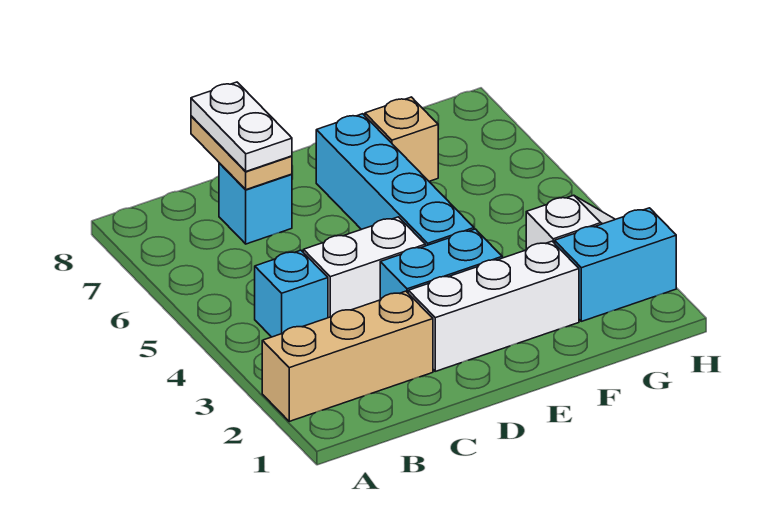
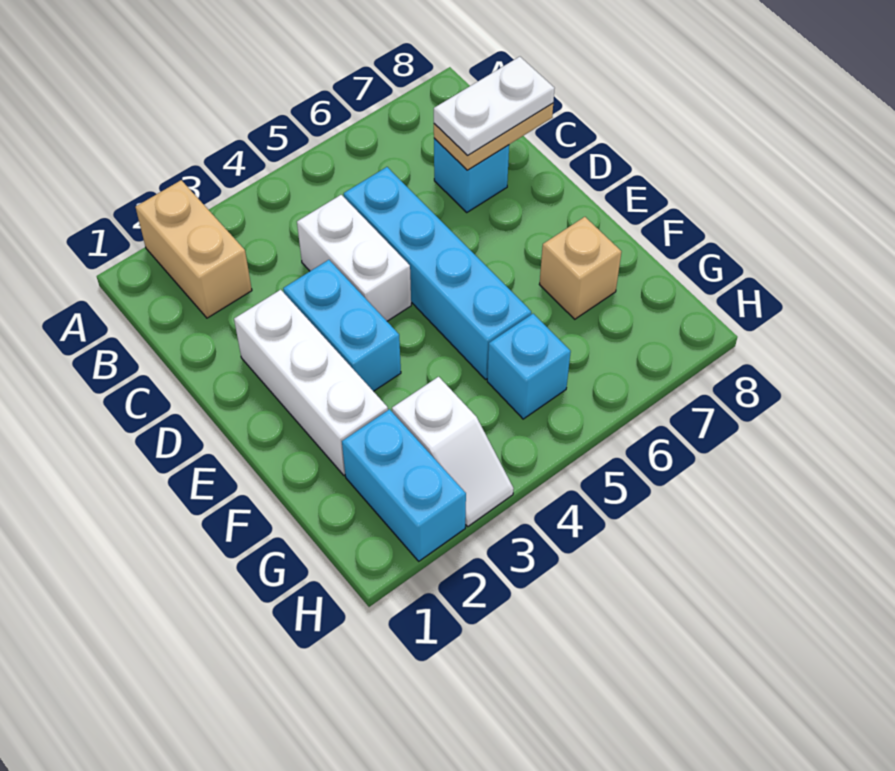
tan brick A2:C2 level 1 -> tan brick A2:B2 level 1
cyan brick B4 level 1 -> cyan brick G5 level 1
cyan brick E4:E7 level 1 -> cyan brick C5:F5 level 1

